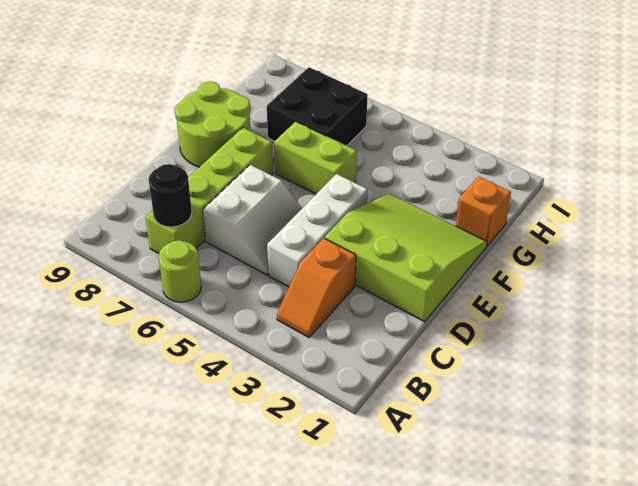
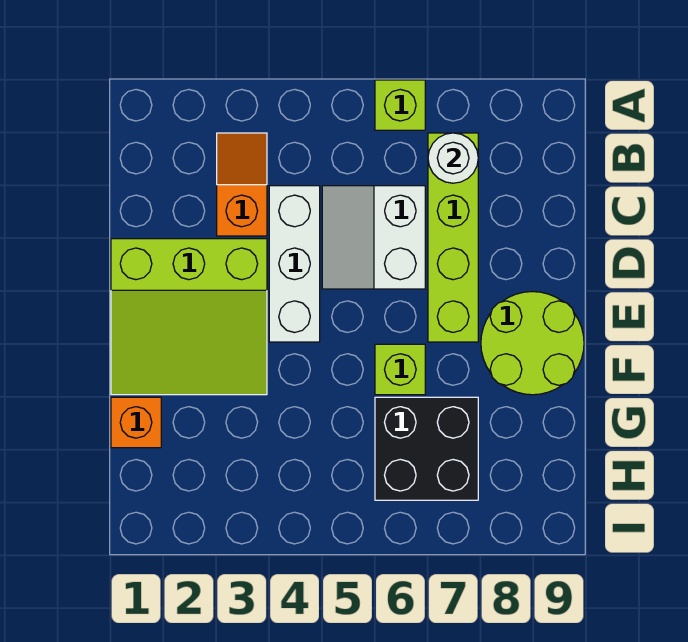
lime round brick A6 level 1 -> lime brick A6 level 1
black round brick B7 level 2 -> white round brick B7 level 2
lime brick F5:F6 level 1 -> lime brick F6 level 1

